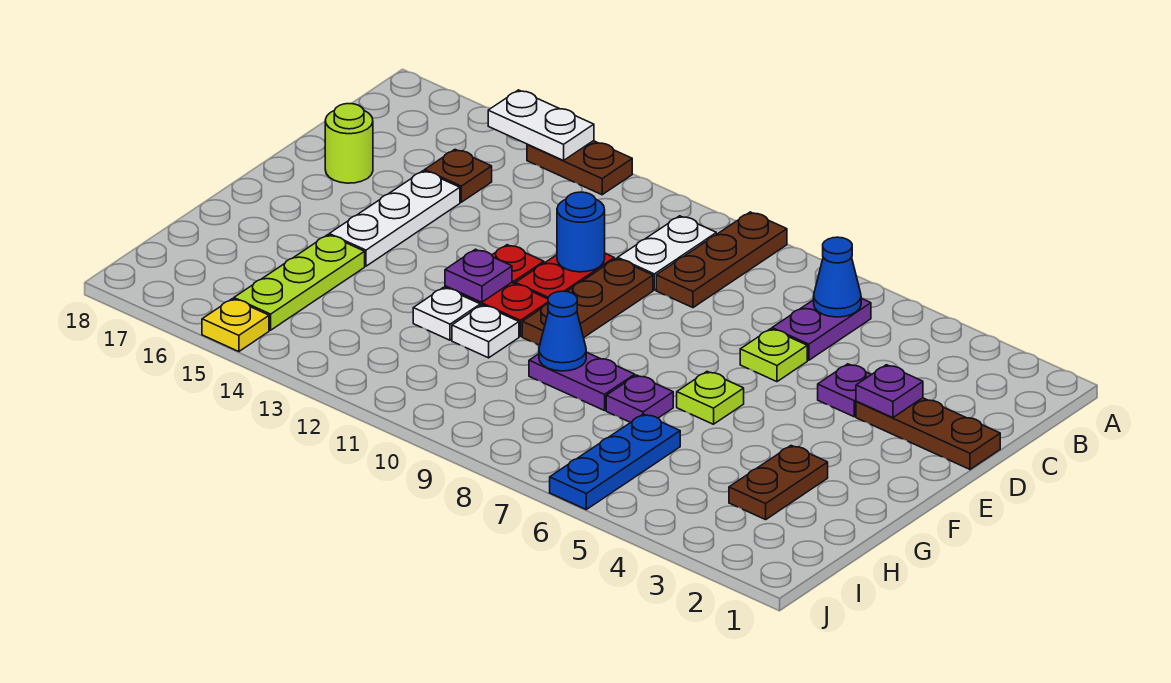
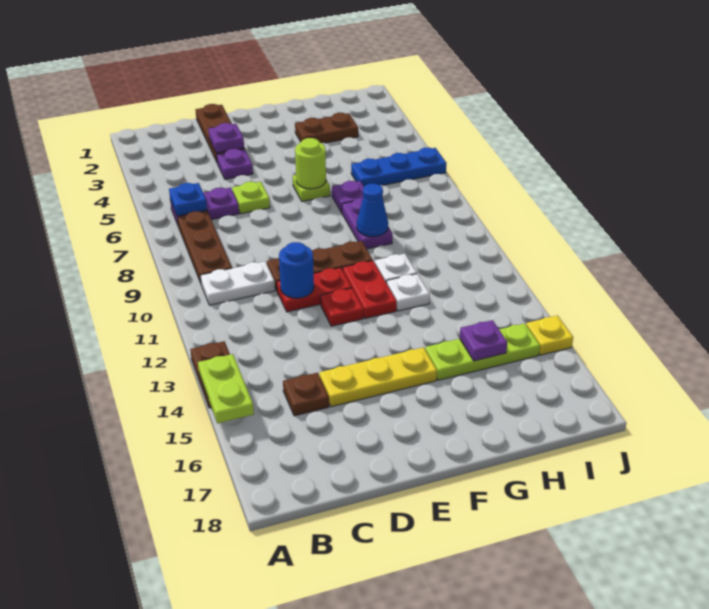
brown plate A9:C9 level 1 -> brown plate B7:B9 level 1
white plate A14:A15 level 2 -> lime plate A14:A15 level 2
blue cone B6 level 2 -> blue plate B6 level 2
white plate D15:F15 level 1 -> yellow plate D15:F15 level 1
lime round brick D17 level 1 -> lime round brick F6 level 2
purple plate F12 level 2 -> purple plate H15 level 2

